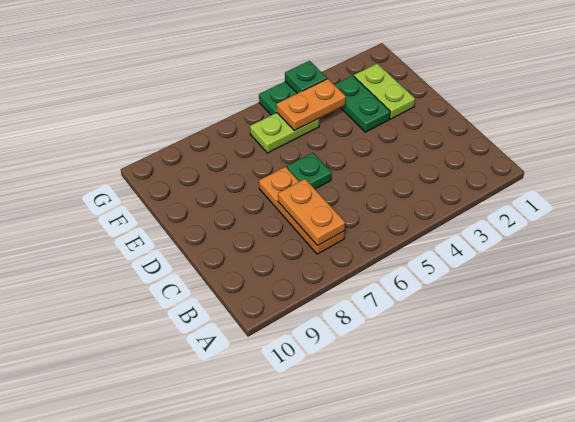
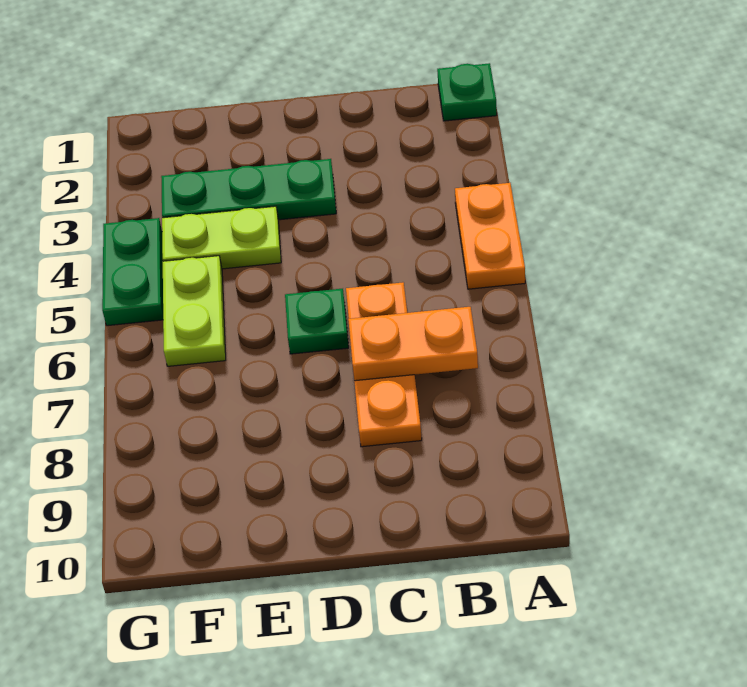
orange plate B7:D7 level 1 -> orange plate C6:C8 level 1
lime plate E2:F2 level 1 -> lime plate E4:F4 level 1
green plate E3:F3 level 1 -> green plate D3:F3 level 1
orange plate F4:F5 level 2 -> orange plate A4:A5 level 1
green plate G4 level 2 -> green plate A1 level 1

